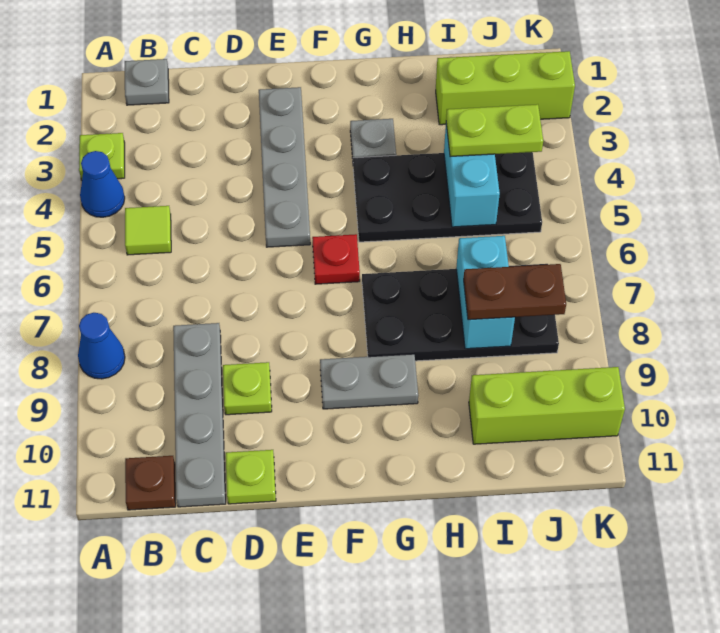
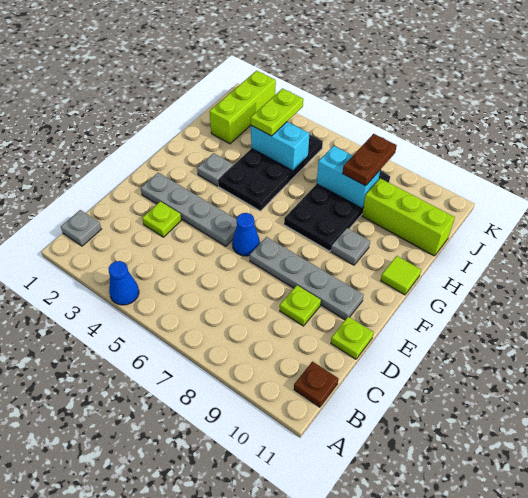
lime plate A3 level 1 -> lime plate D3 level 1
blue cone A8 level 1 -> blue cone E6 level 1
lime tile B5 level 1 -> lime tile G11 level 1
grey plate C8:C11 level 1 -> grey plate E7:E10 level 1
red plate F6 level 1 -> none
grey plate F9:G9 level 1 -> grey plate G9 level 1
lime brick I10:K10 level 1 -> lime brick I9:I11 level 1

